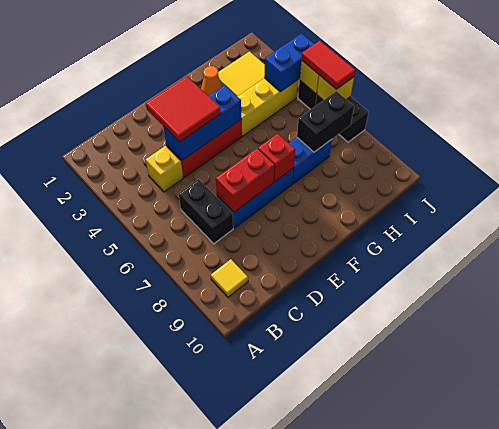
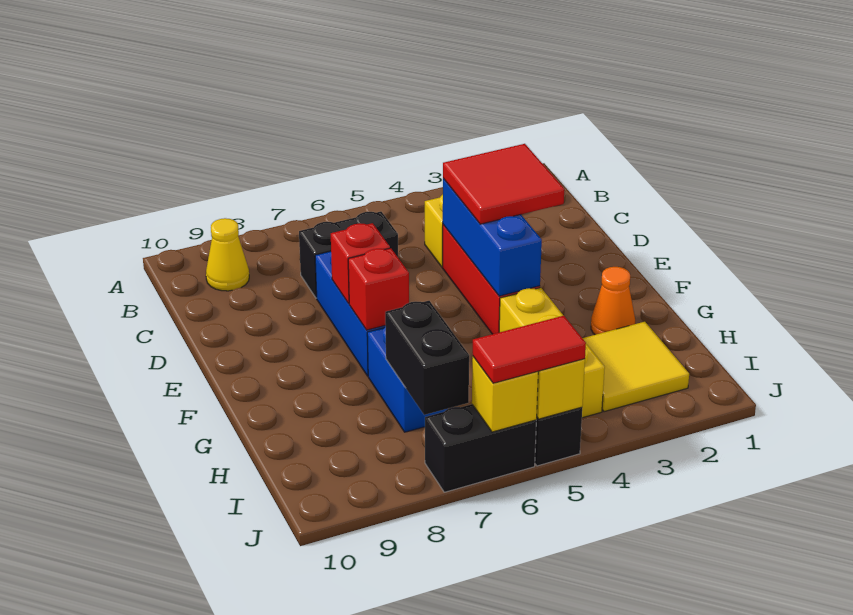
yellow tile B9 level 1 -> yellow cone B9 level 1
red brick D7:E7 level 2 -> red brick E7 level 2
blue brick I4:J4 level 2 -> none

